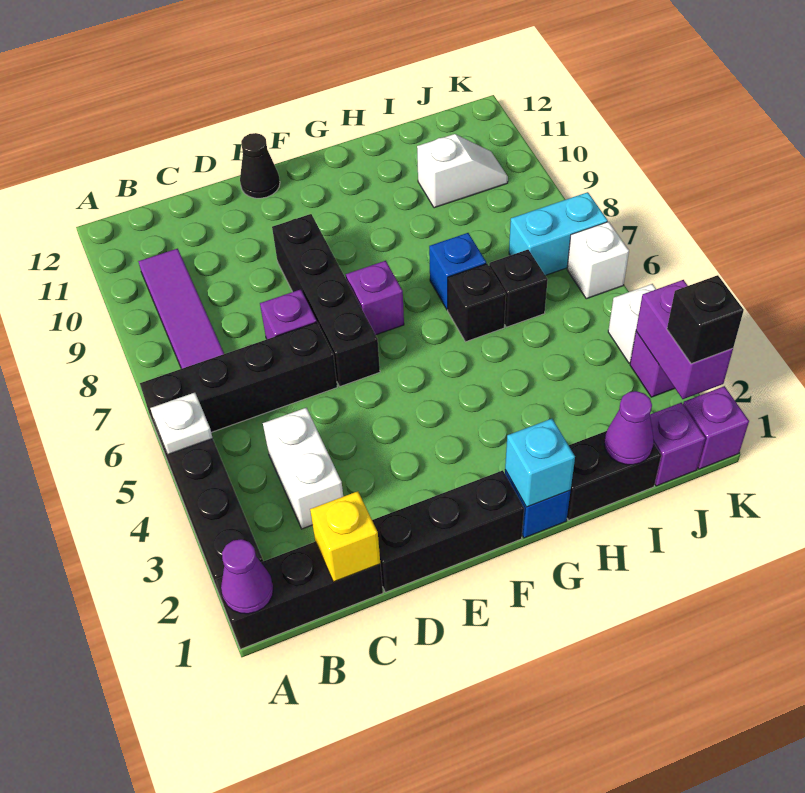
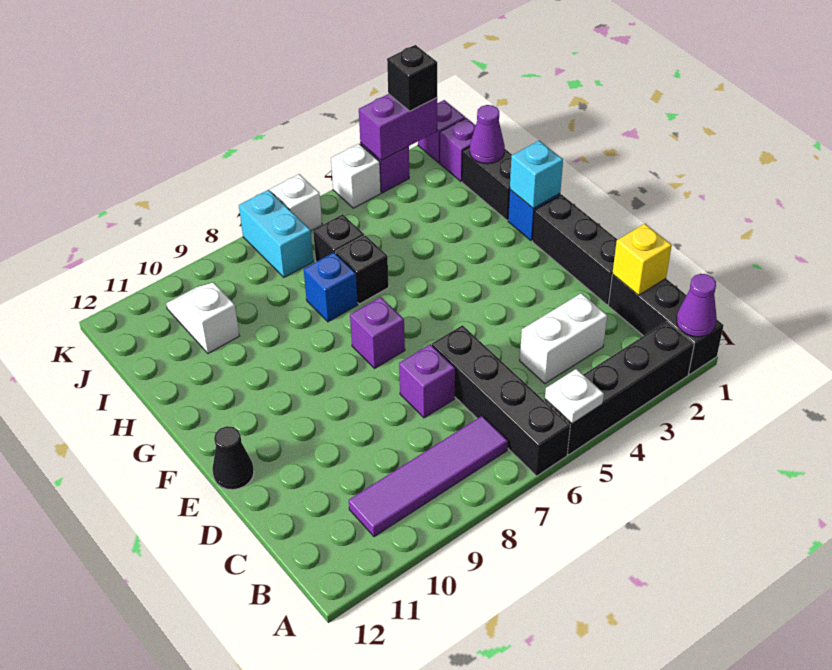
black brick E6:E9 level 1 -> none

